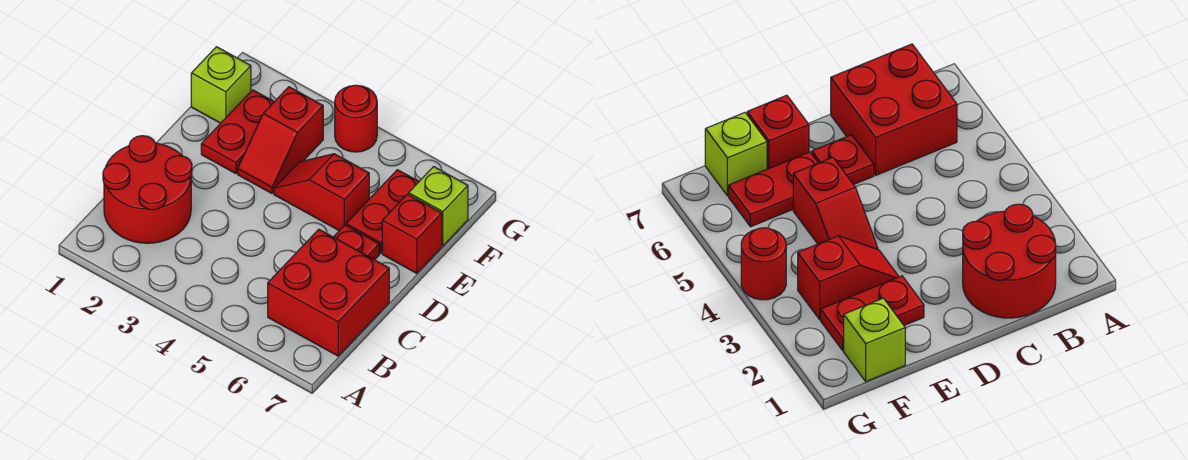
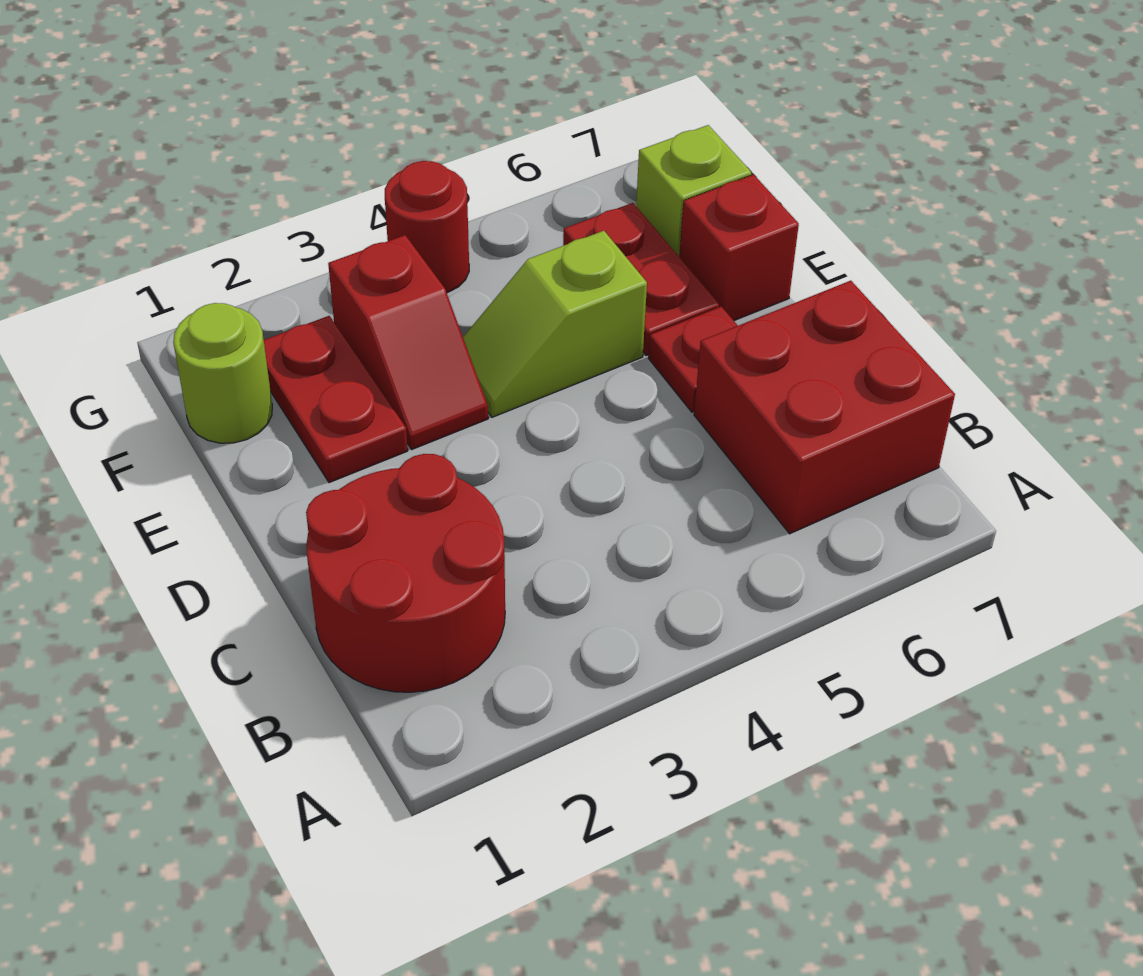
red slope E4:E5 level 1 top 5 -> lime slope E4:E5 level 1 top 5
lime brick F1 level 1 -> lime round brick F1 level 1

